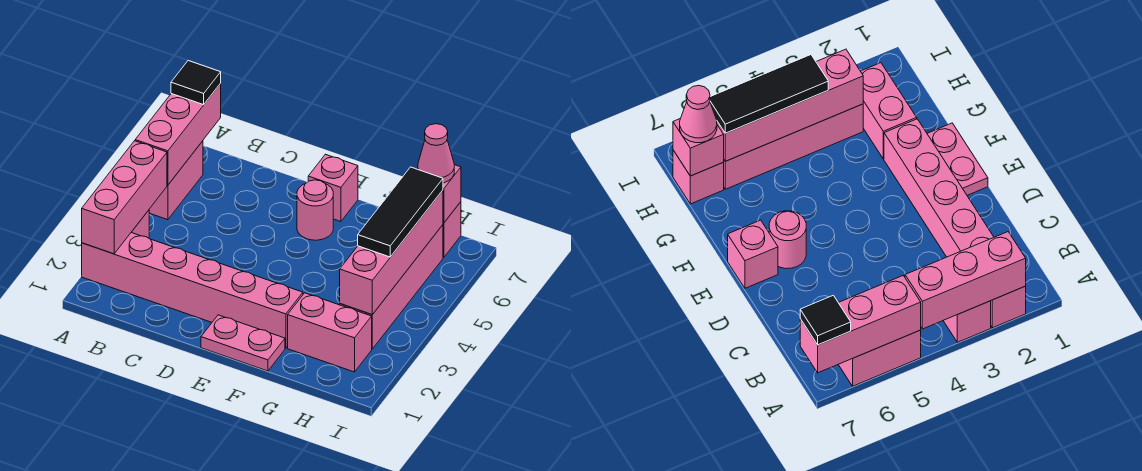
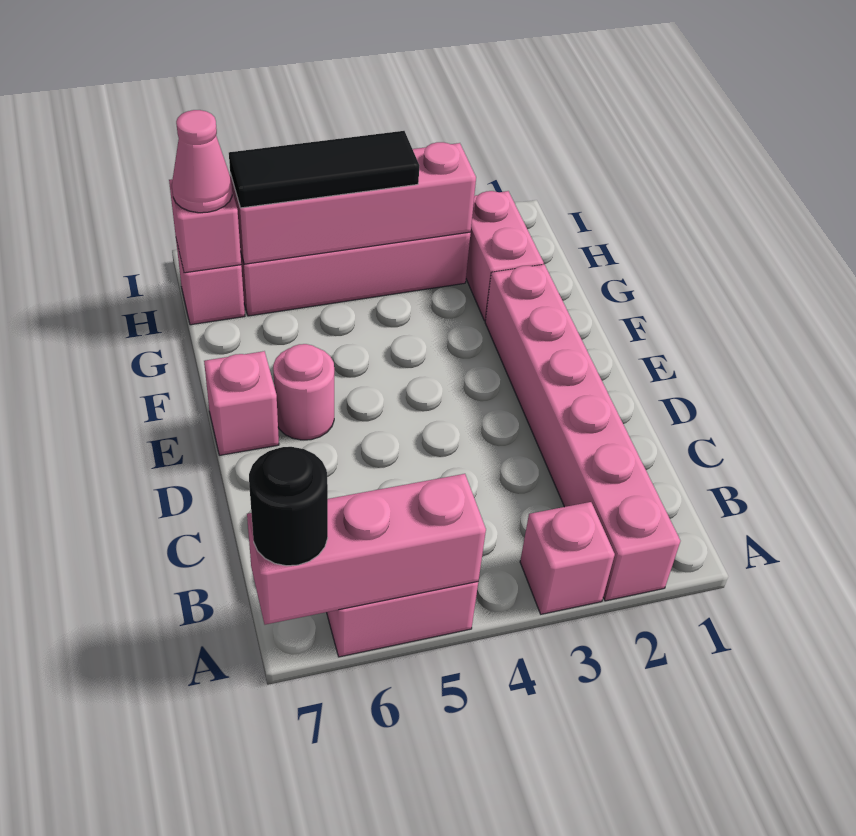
pink brick A2:A4 level 2 -> none
black tile A7 level 3 -> black round brick A7 level 3
pink plate E1:F1 level 1 -> none

